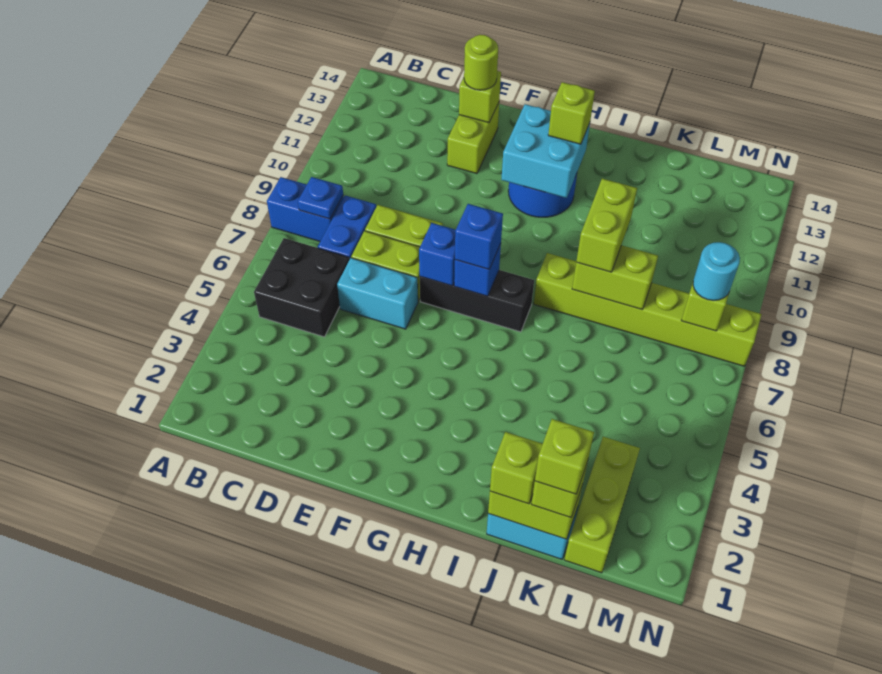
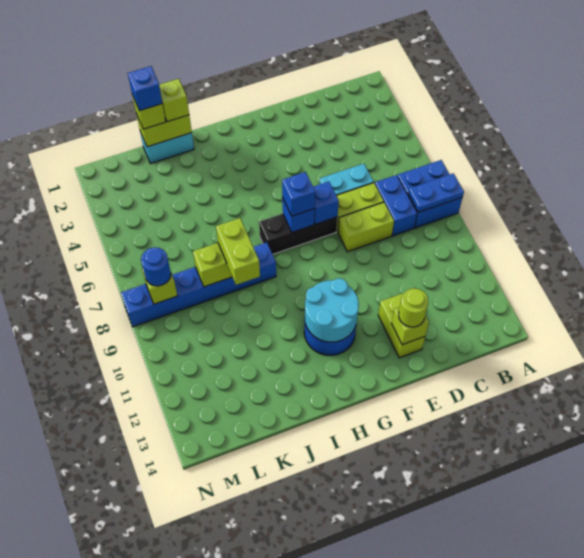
blue brick A8:B8 level 1 -> blue brick A7:B8 level 1
black brick B5:C6 level 1 -> none
blue plate B8 level 2 -> blue plate A8:B8 level 2
cyan brick G11:H12 level 2 -> cyan round brick G11:H12 level 2
lime brick H12 level 3 -> none
lime brick I8:N8 level 1 -> blue brick I8:N8 level 1
lime brick K1 level 4 -> blue brick K1 level 4
lime brick L1:L3 level 1 -> none
cyan round brick M8 level 3 -> blue round brick M8 level 3

